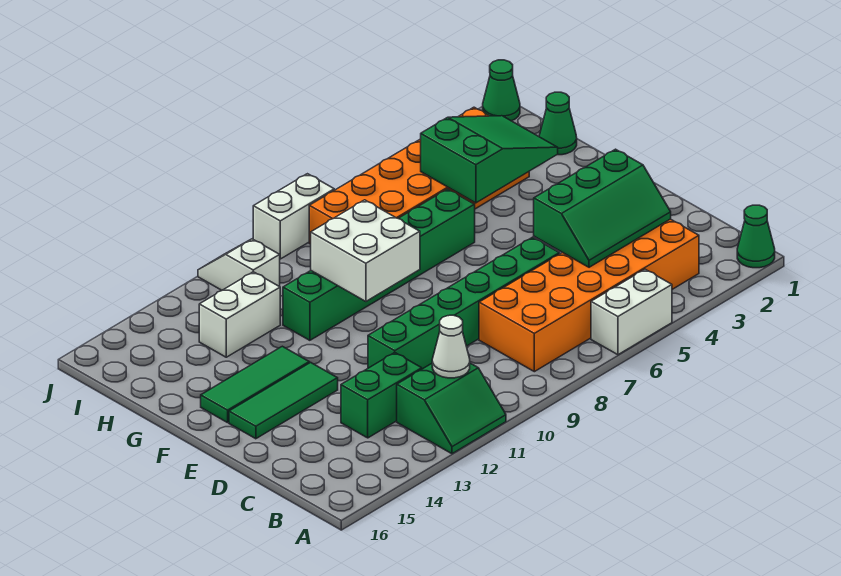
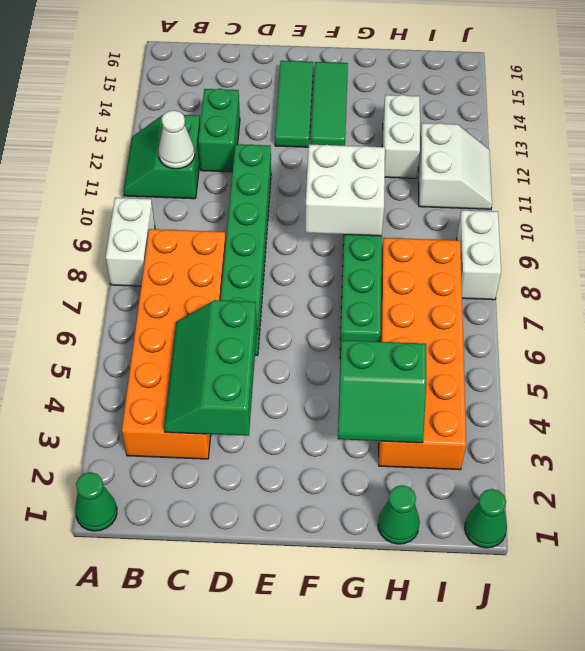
white brick A5:A6 level 1 -> white brick A8:A9 level 1
green slope G3:H5 level 2 top 5 -> green slope G3:H4 level 2 top 4
white slope I11:J11 level 1 top I -> white slope I11:J12 level 1 top I

